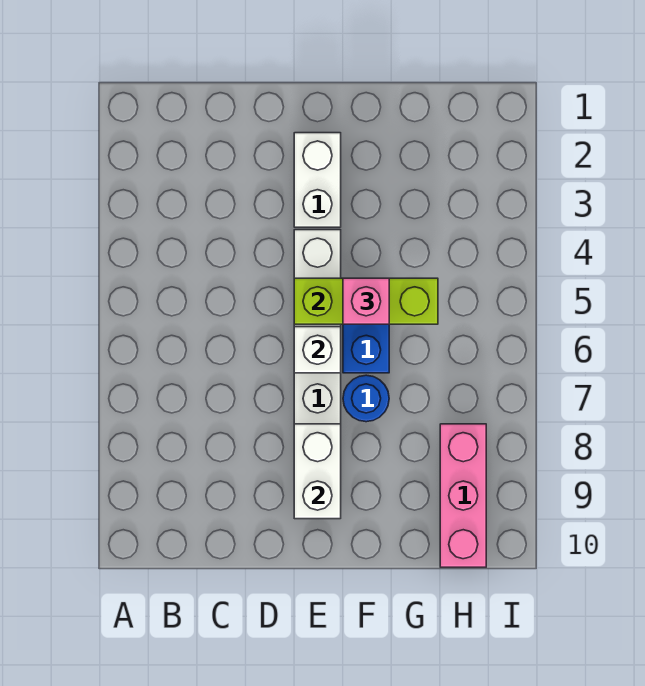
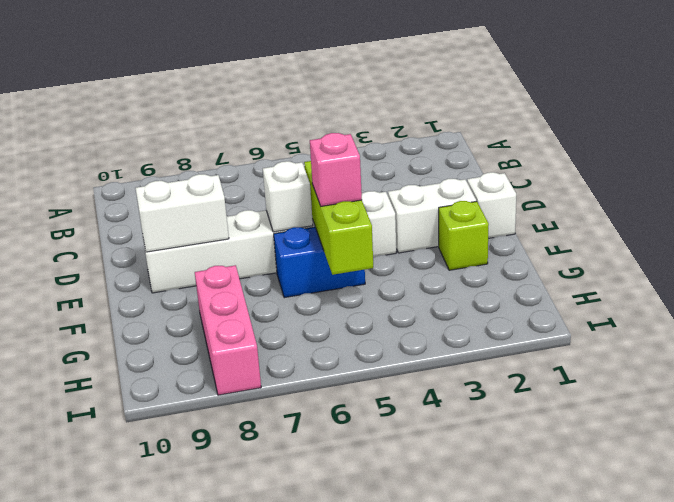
none -> white brick E1 level 1
none -> lime brick F2 level 1
blue round brick F7 level 1 -> none
pink brick H8:H10 level 1 -> pink brick G8:I8 level 1

